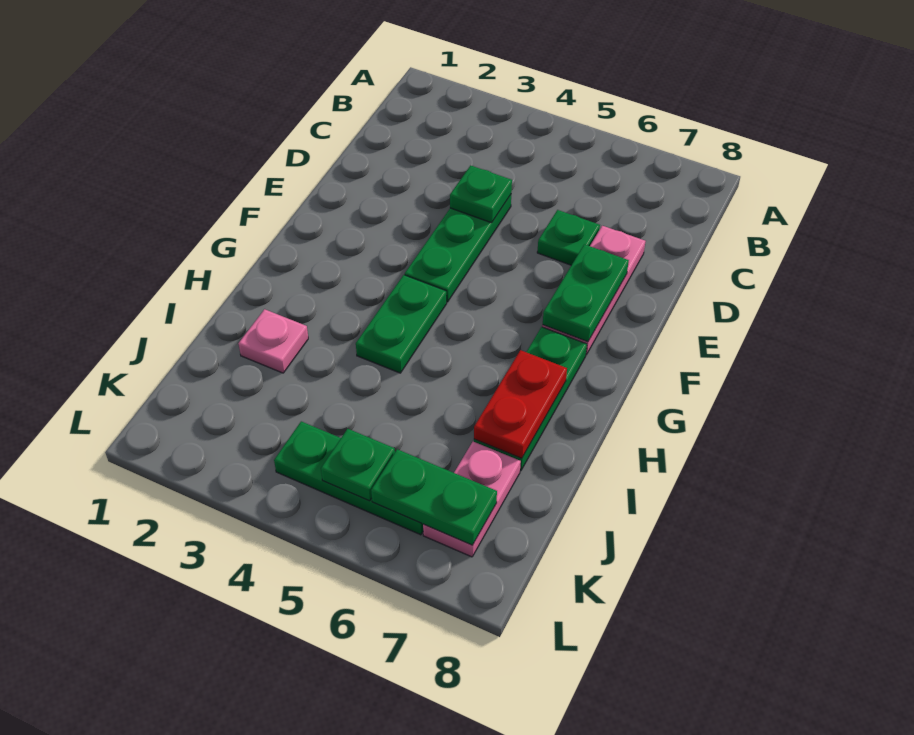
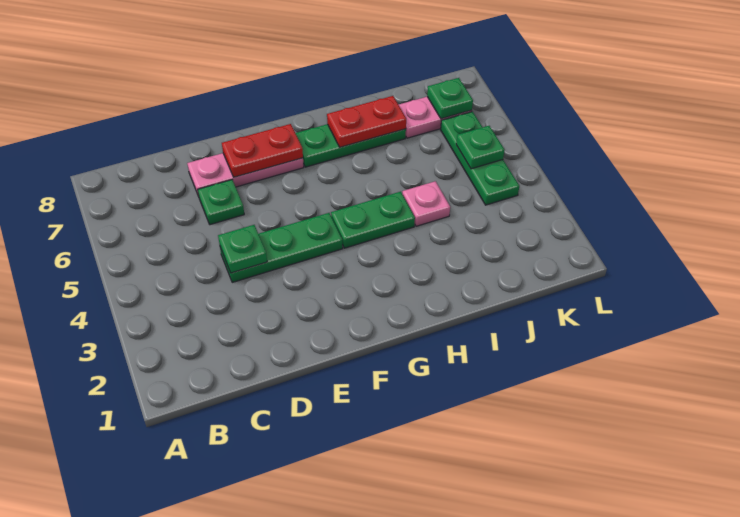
green plate E7:F7 level 2 -> red plate E7:F7 level 2
pink plate I2 level 1 -> pink plate I4 level 1
green plate K6:K7 level 2 -> green plate K7 level 2

